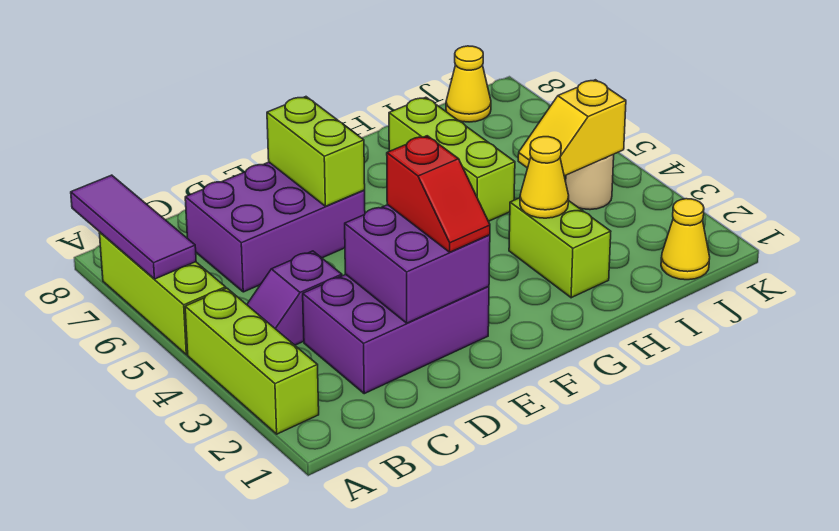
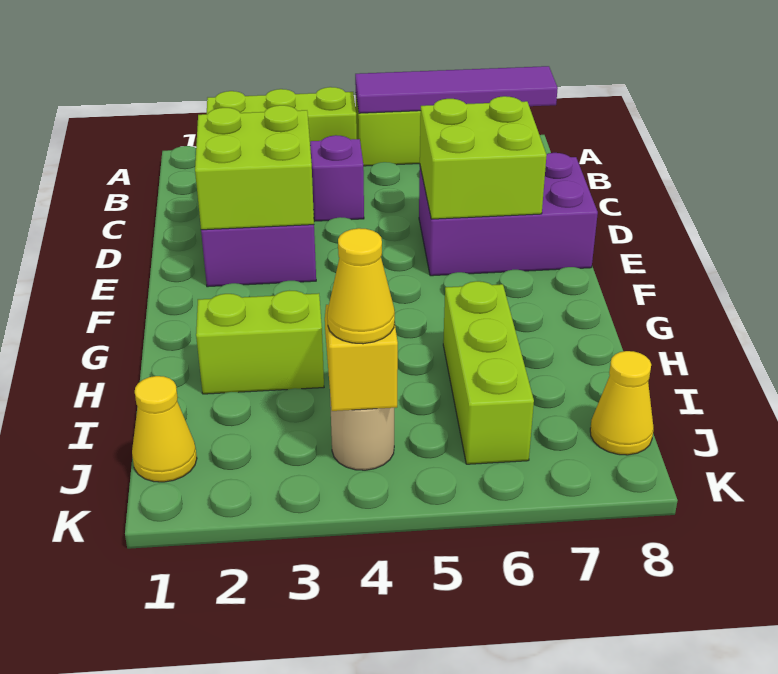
purple tile A6:A8 level 2 -> purple tile A5:A8 level 2
purple brick C6:E7 level 1 -> purple brick D6:E8 level 1
purple brick D2:E3 level 2 -> lime brick D2:E3 level 2
red slope E2:E3 level 3 top 3 -> none
lime brick E6:E7 level 2 -> lime brick D6:E7 level 2
yellow cone H3 level 2 -> yellow cone J4 level 3
lime brick H5:H7 level 1 -> lime brick H6:J6 level 1

